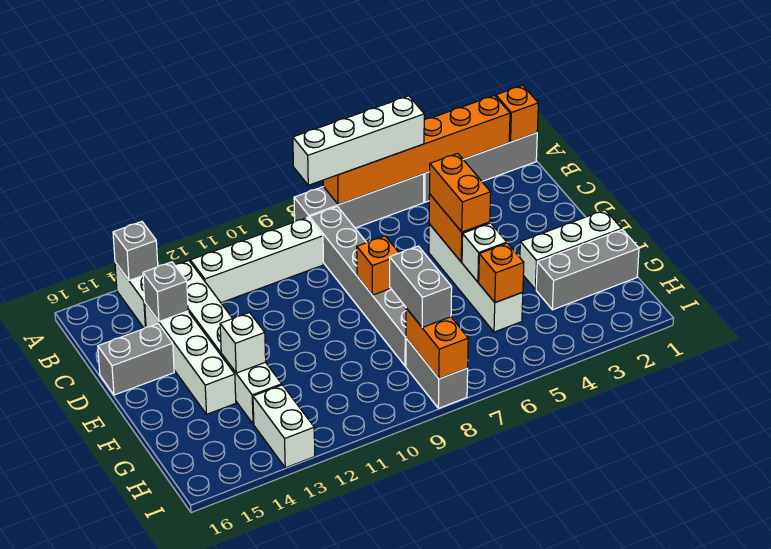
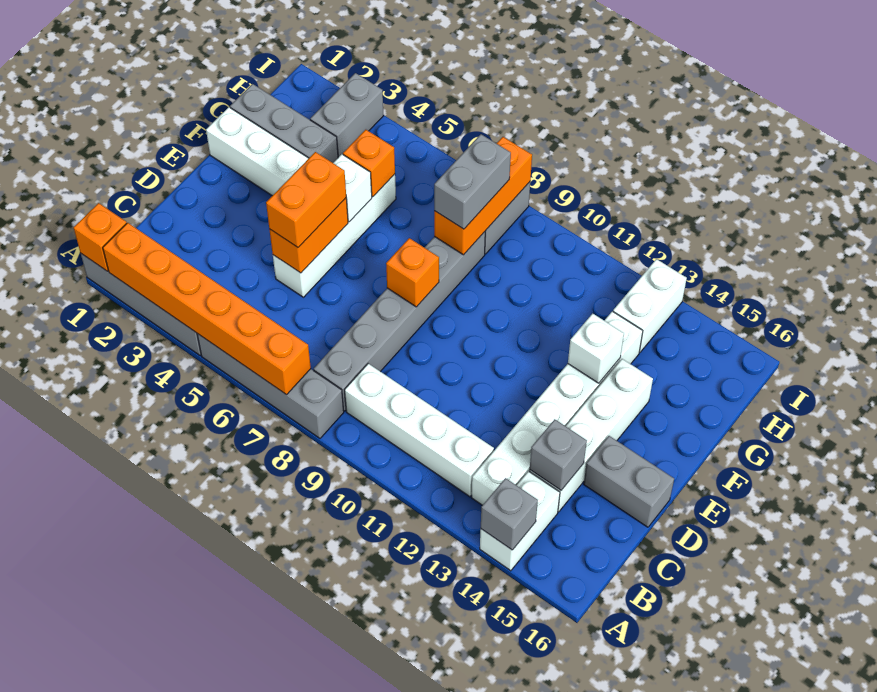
white brick A5:A8 level 3 -> none
none -> grey brick H3:I3 level 1
orange brick H8:I8 level 2 -> orange brick G8:I8 level 2

